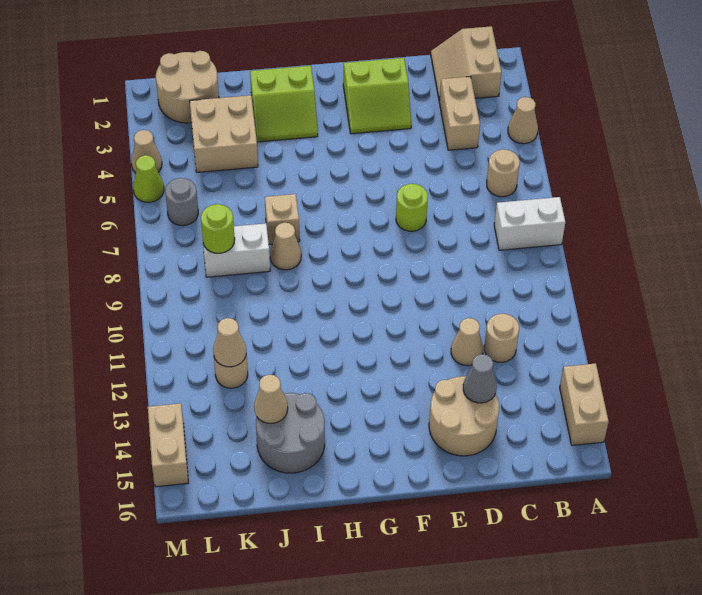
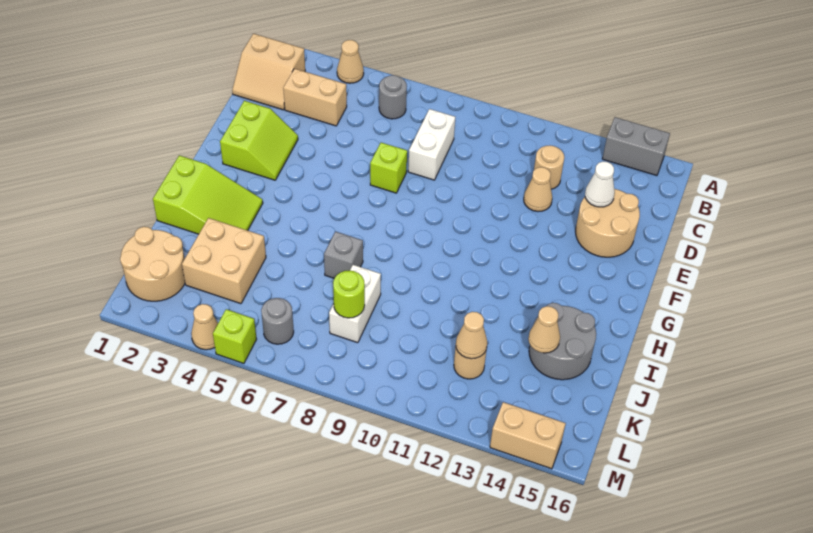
white brick A8:B8 level 1 -> white brick C8:D8 level 1
tan brick A14:A15 level 1 -> grey brick A14:A15 level 1
tan round brick B6 level 1 -> grey round brick B6 level 1
grey cone D14 level 2 -> white cone D14 level 2
lime round brick E7 level 1 -> lime brick E7 level 1
lime slope H2:I3 level 1 top 2 -> lime slope H1:I3 level 1 top 1
tan brick I7 level 1 -> grey brick I7 level 1
tan cone I8 level 1 -> none
lime cone M5 level 1 -> lime brick M5 level 1

